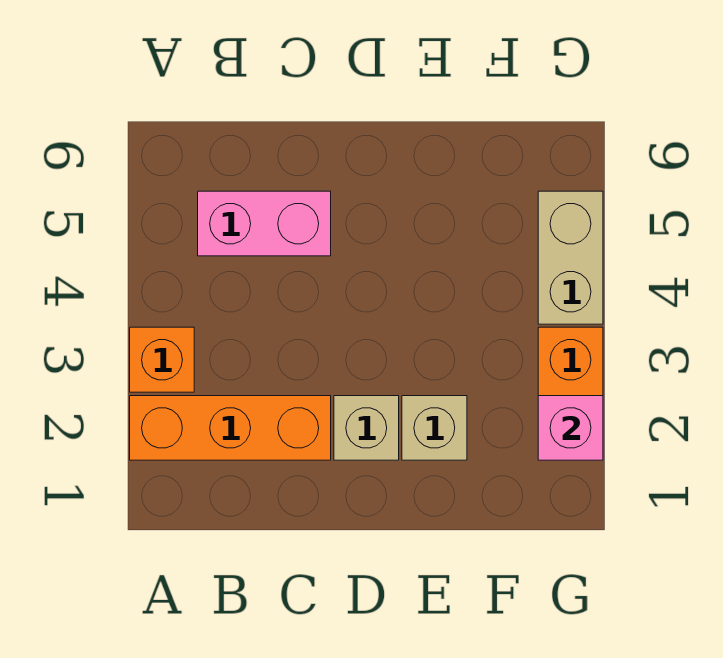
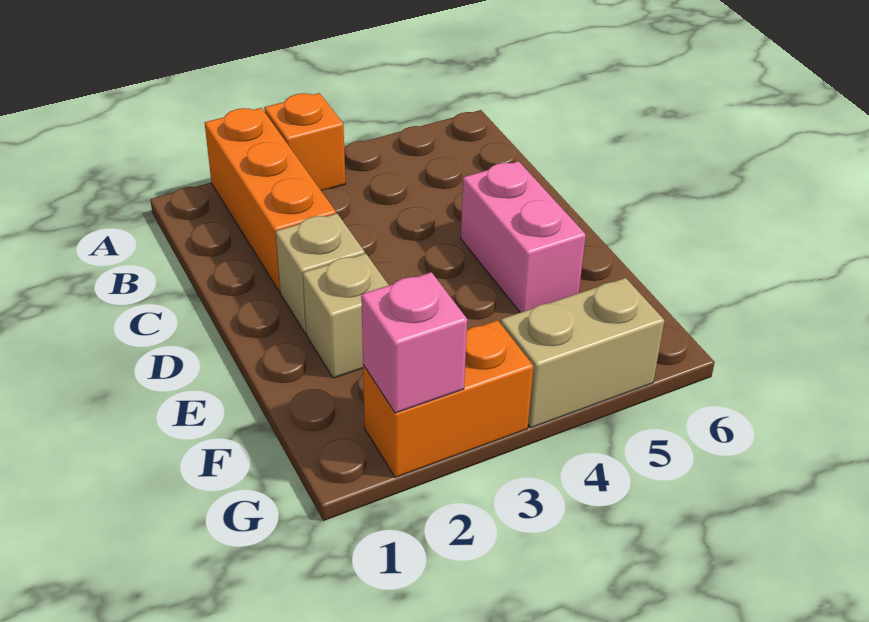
pink brick B5:C5 level 1 -> pink brick D5:E5 level 1

